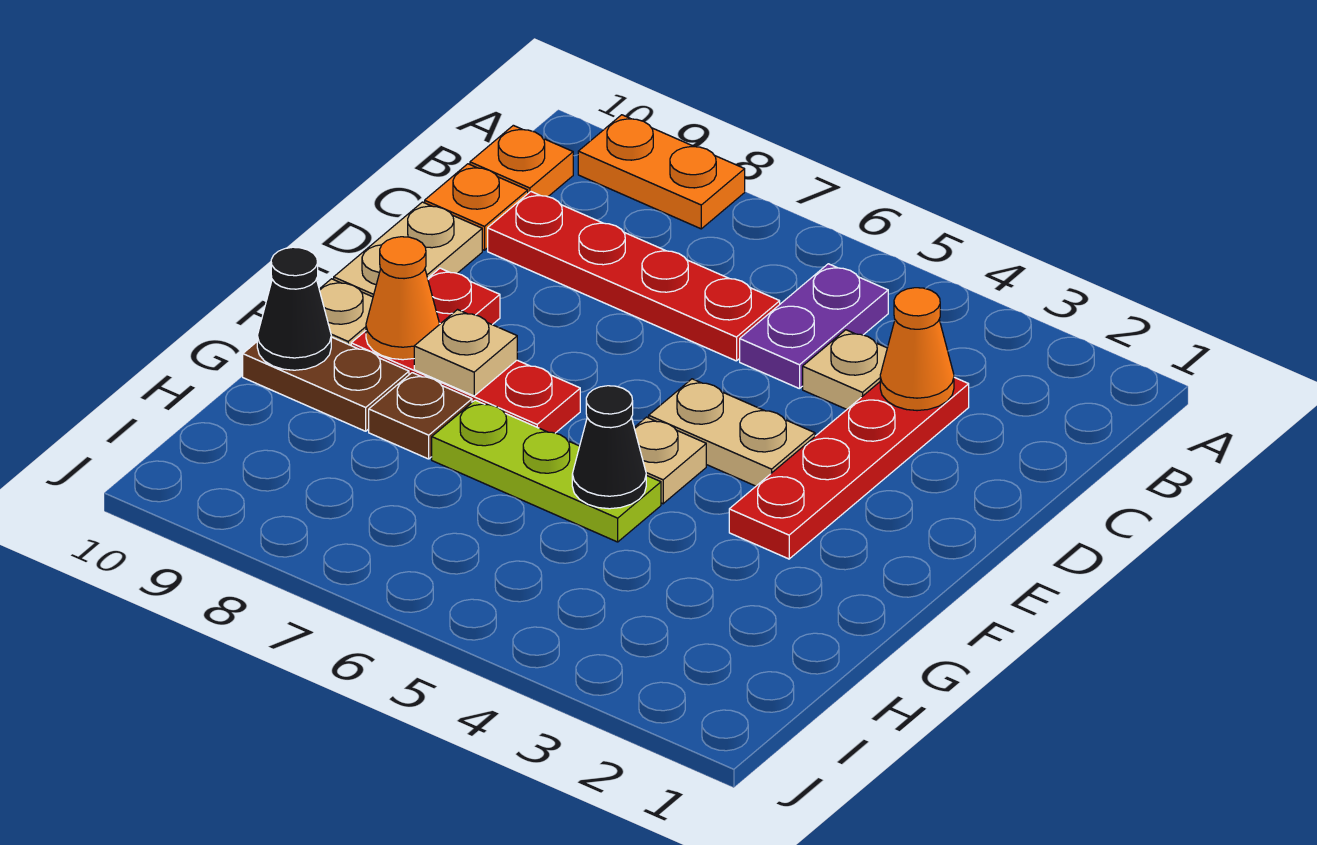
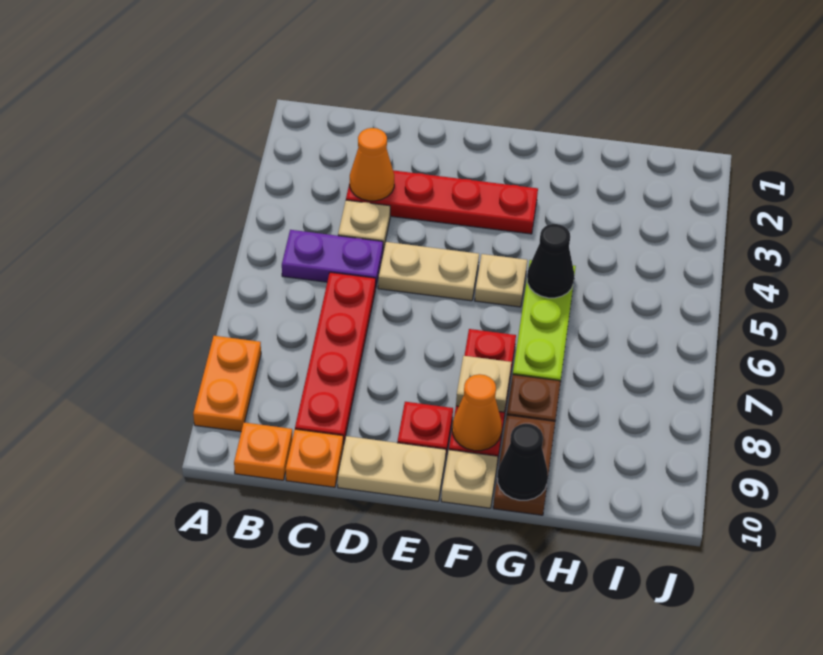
tan plate E4:E5 level 1 -> tan plate D5:E5 level 1

